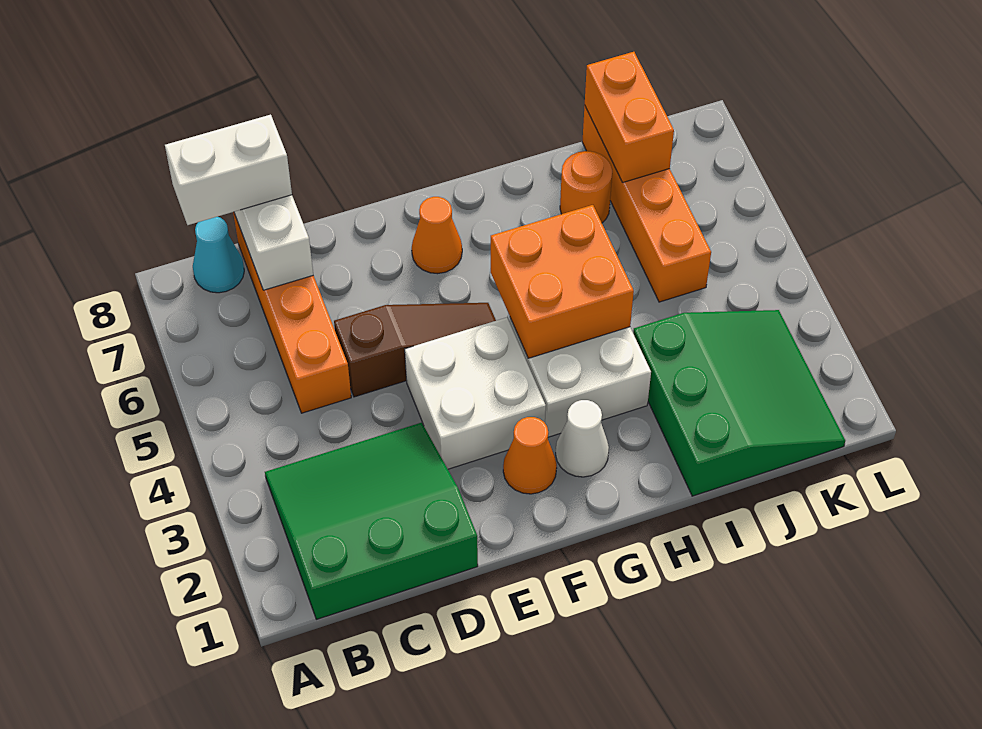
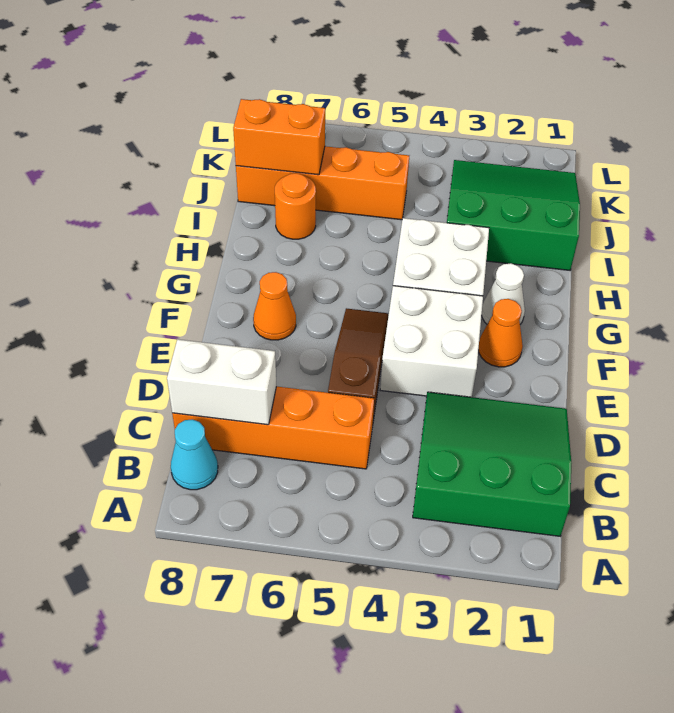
green slope B1:D3 level 1 top 1 -> green slope B1:D3 level 1 top B
white brick B8:C8 level 3 -> none
orange brick G4:H5 level 2 -> none

